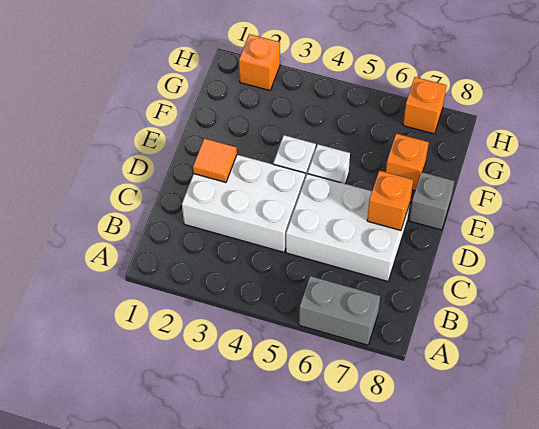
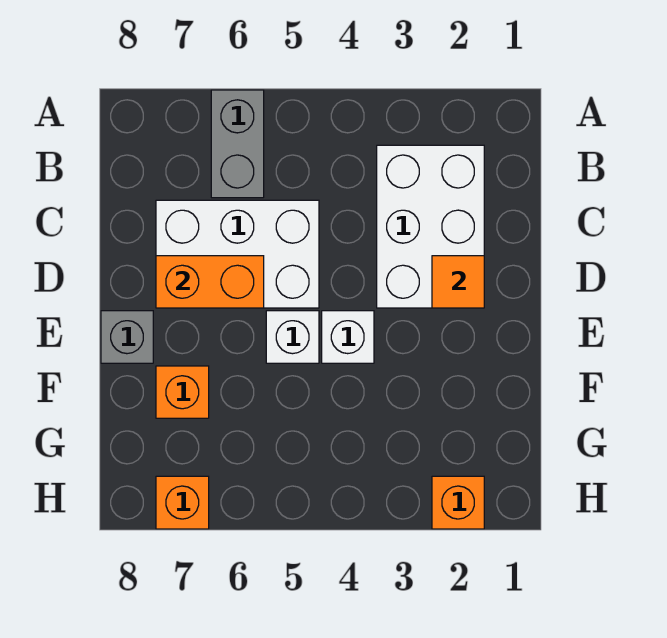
grey brick A6:A7 level 1 -> grey brick A6:B6 level 1
white brick C2:D4 level 1 -> white brick B2:D3 level 1
orange brick D7 level 2 -> orange brick D6:D7 level 2

